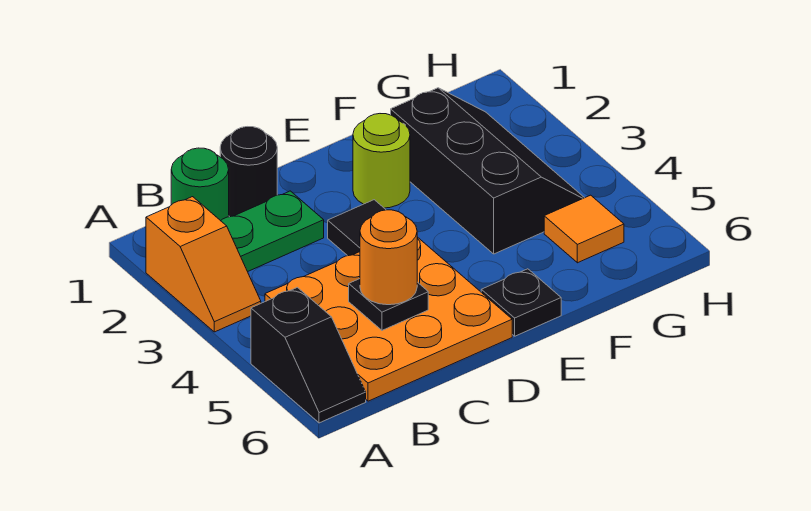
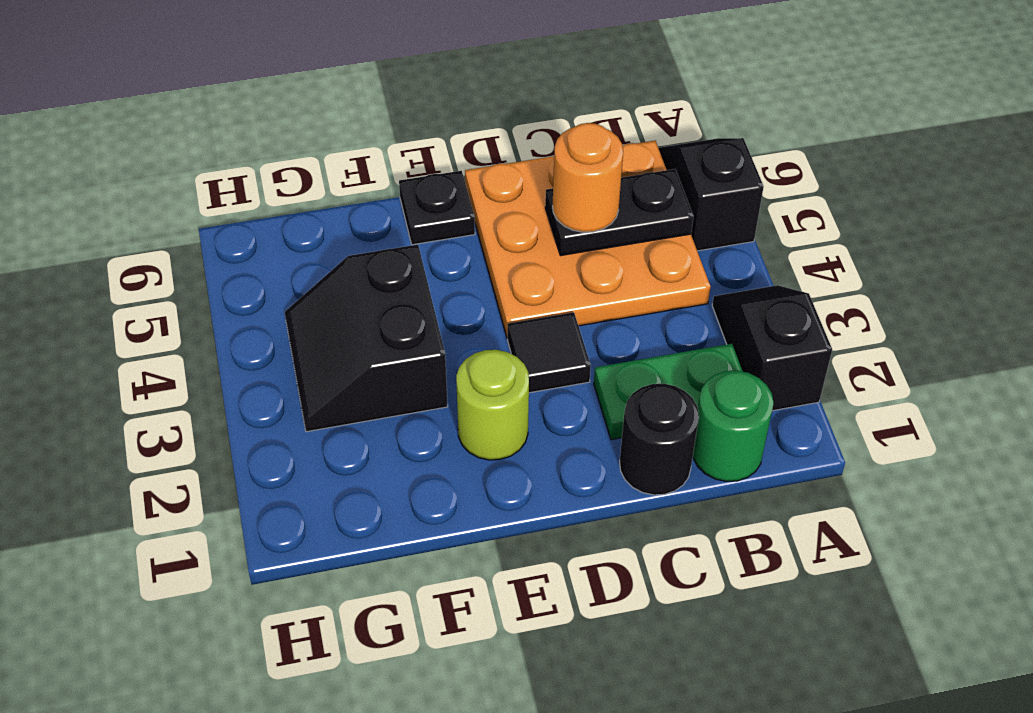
orange slope A2:A3 level 1 top 2 -> black slope A2:A3 level 1 top 2
black plate C5 level 2 -> black plate B5:C5 level 2
black slope F2:G4 level 1 top F -> black slope F3:G4 level 1 top F
orange tile G5 level 1 -> none

